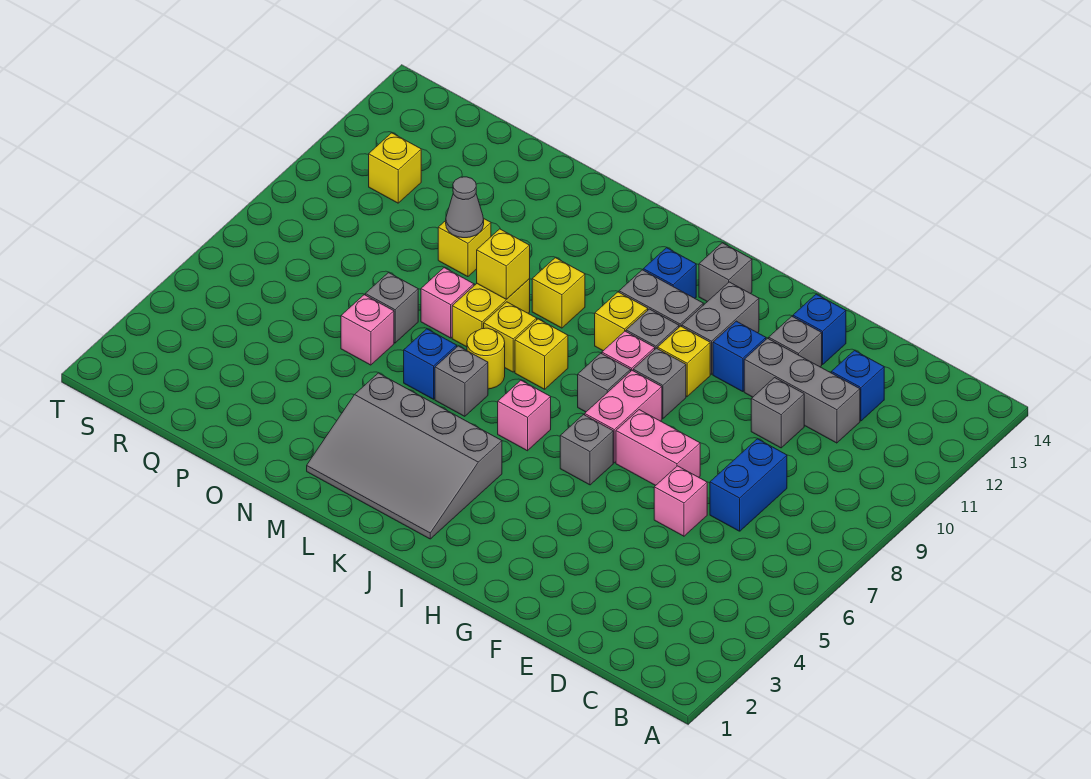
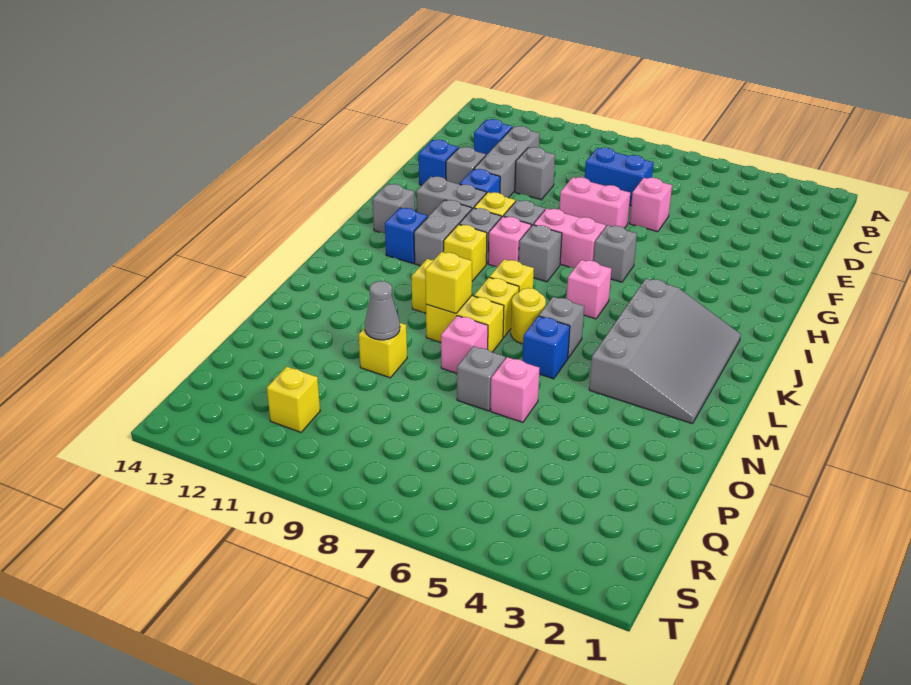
pink brick F7:G7 level 1 -> pink brick F7:F8 level 1

